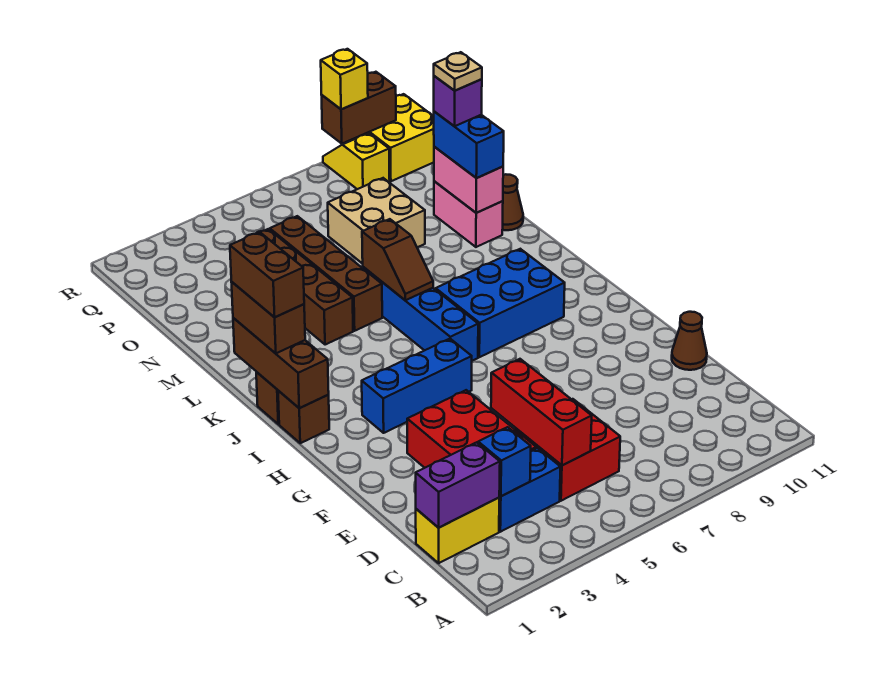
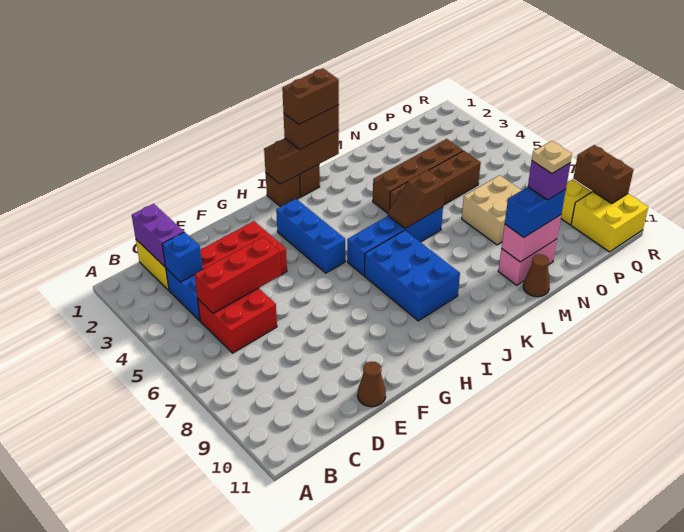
yellow brick R9 level 3 -> none

